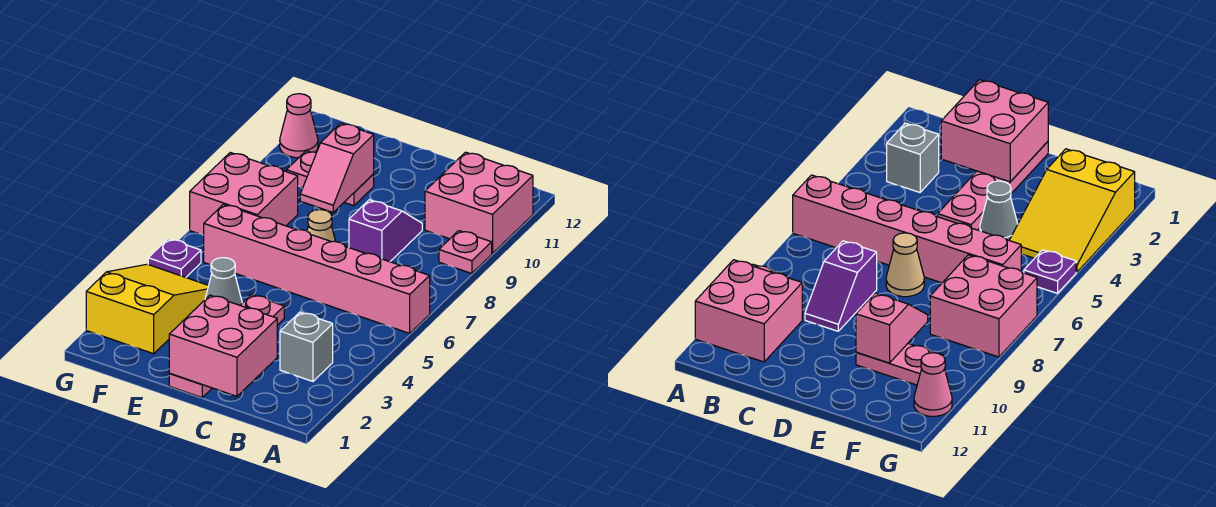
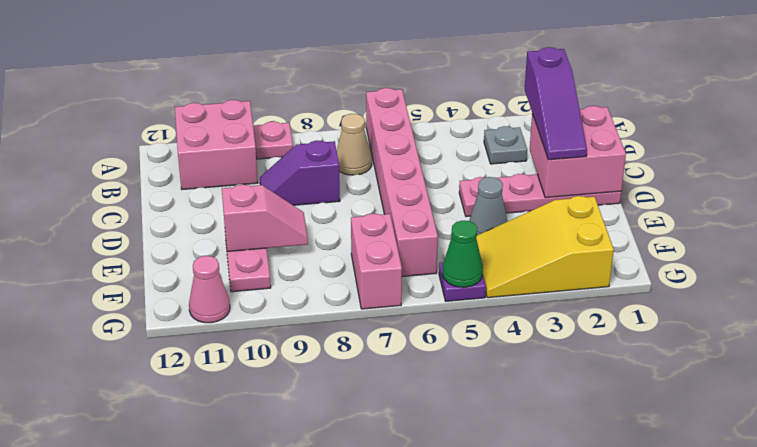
none -> purple slope B2:D2 level 3 top B
grey brick B3 level 1 -> grey plate B3 level 1
tan cone D7 level 1 -> tan cone B7 level 1
pink brick F7:G8 level 1 -> pink brick F7:G7 level 1
none -> green cone G5 level 2

